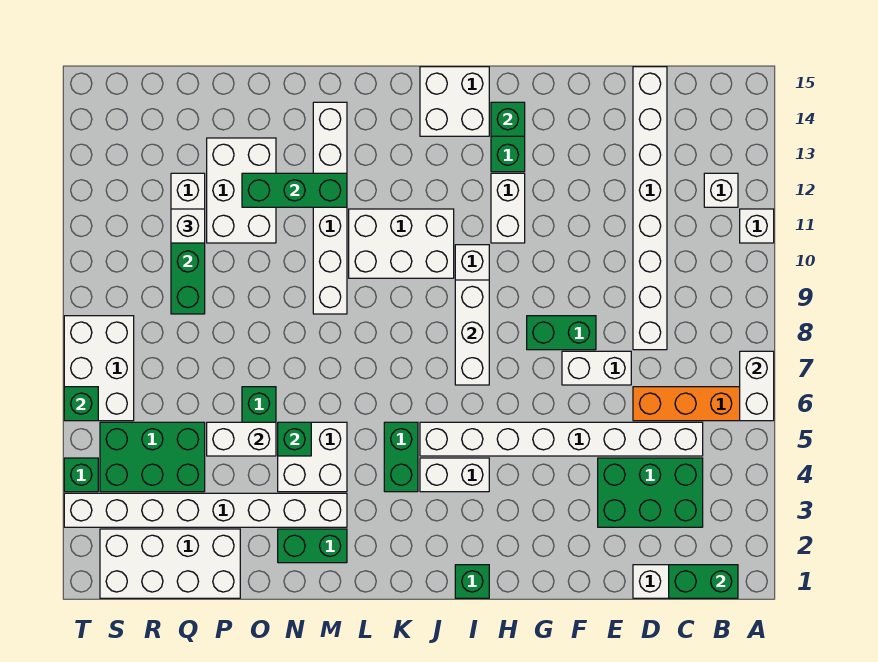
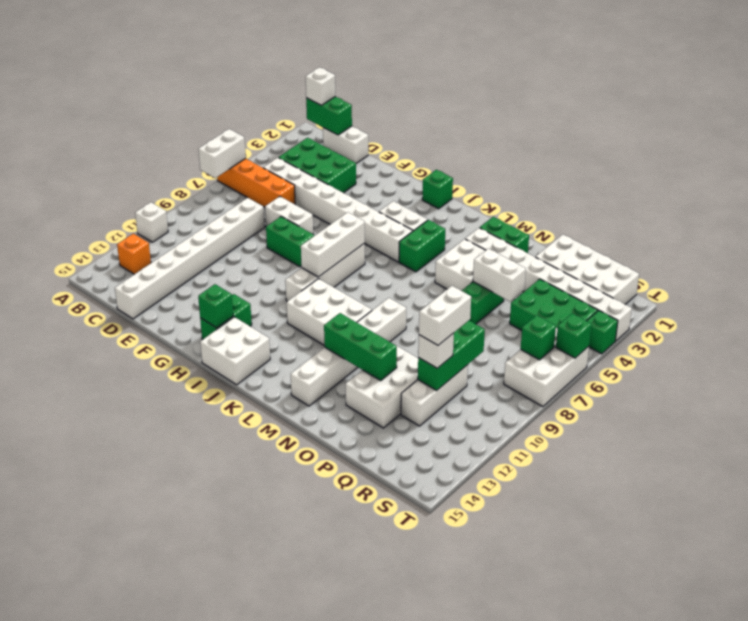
white brick B12 level 1 -> white brick B1 level 3
none -> orange brick B13 level 1
white brick H11:H12 level 1 -> white brick Q10:Q11 level 4
green brick N5 level 2 -> green brick S7 level 2

